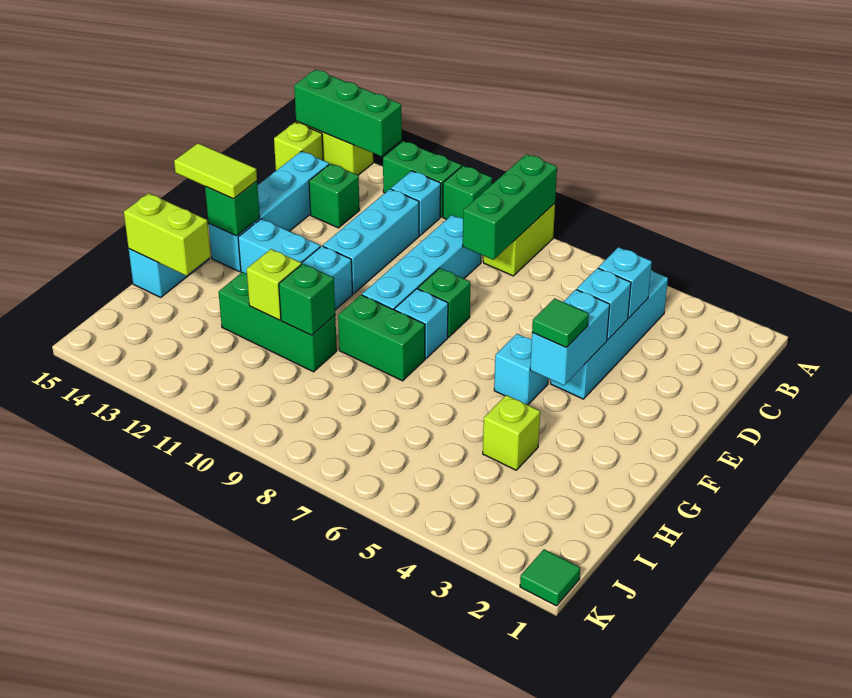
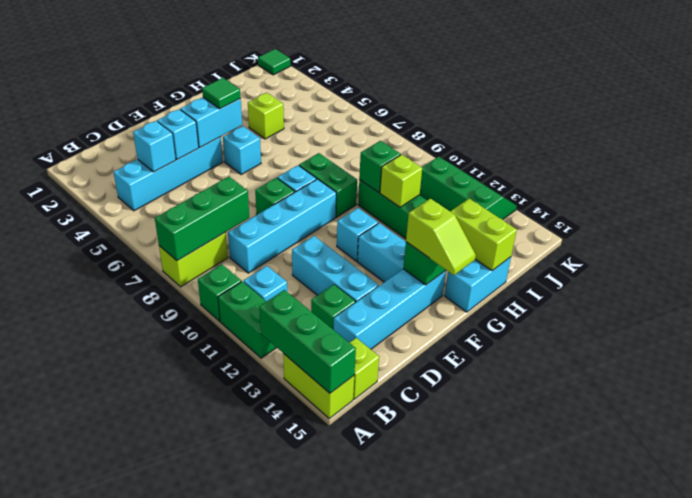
cyan brick C11:E11 level 1 -> cyan brick D11:D13 level 1
lime tile F14:F15 level 3 -> lime slope F14:F15 level 3 top 14
none -> green slope J11:K13 level 1 top J

